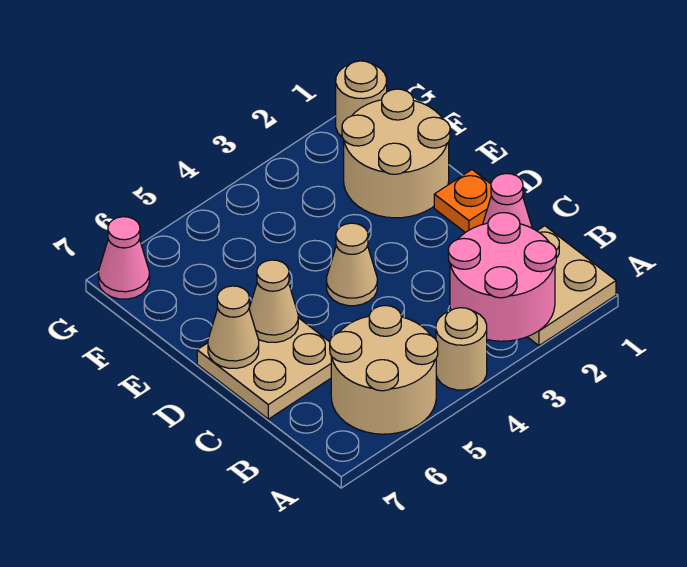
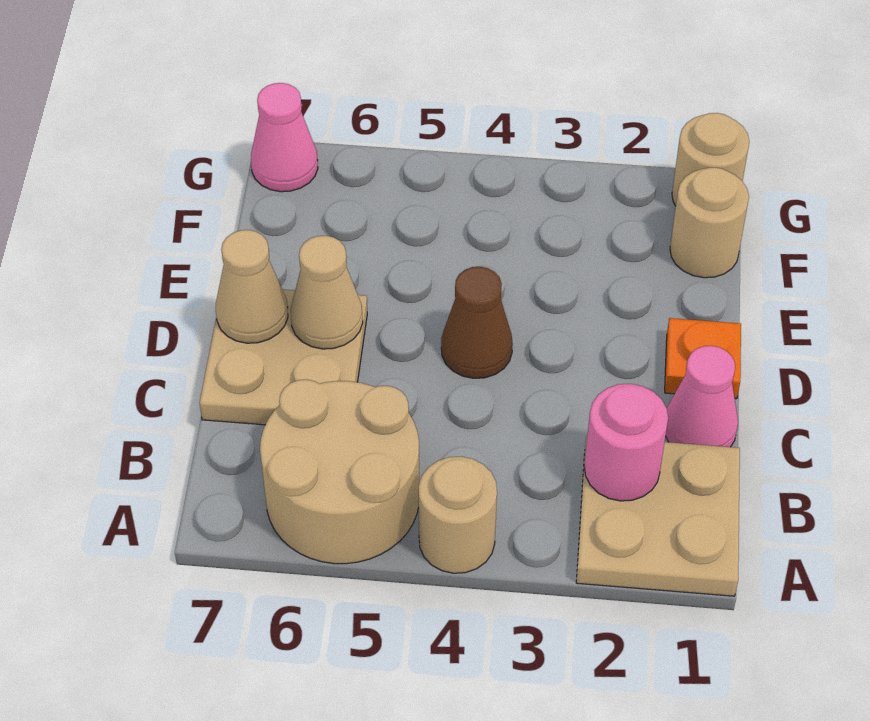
pink round brick A2:B3 level 2 -> pink round brick B2 level 2
tan cone D4 level 1 -> brown cone D4 level 1
tan round brick E1:F2 level 1 -> tan round brick F1 level 1

